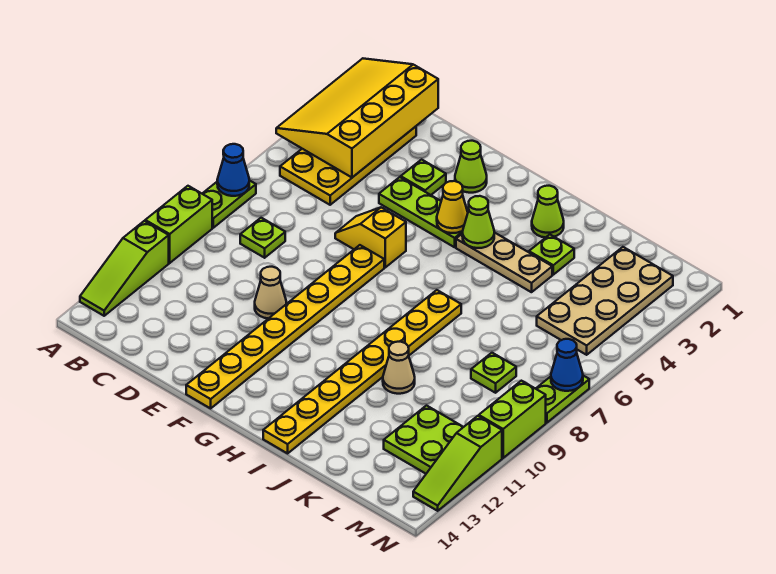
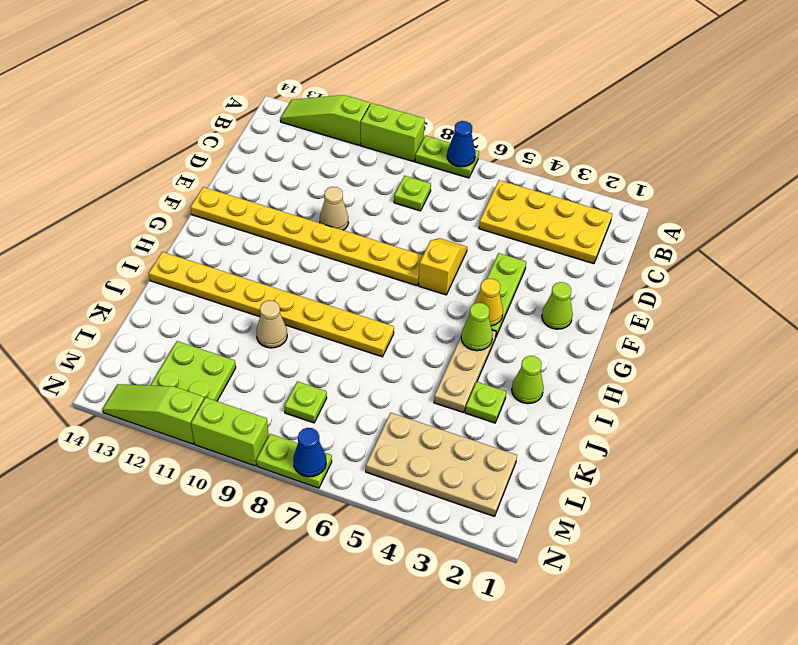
yellow slope A1:C4 level 2 top C -> none
lime plate E3 level 1 -> none

